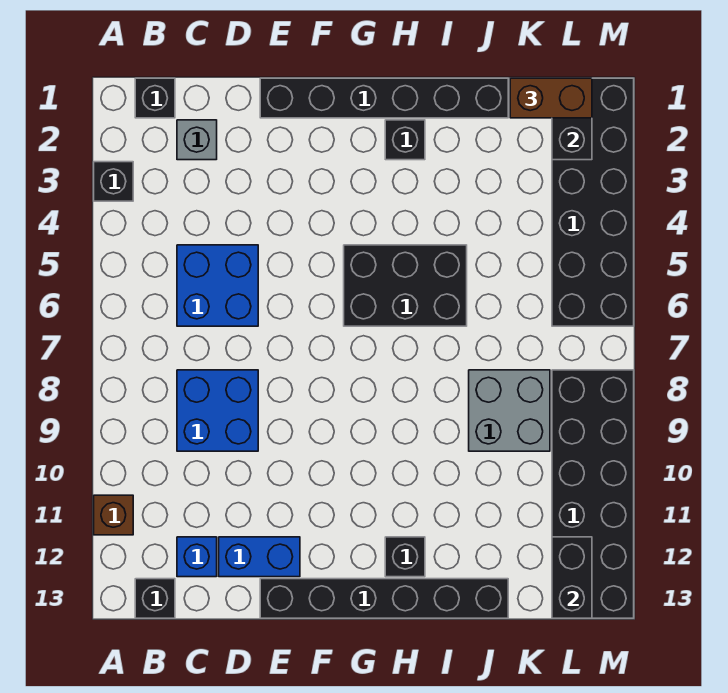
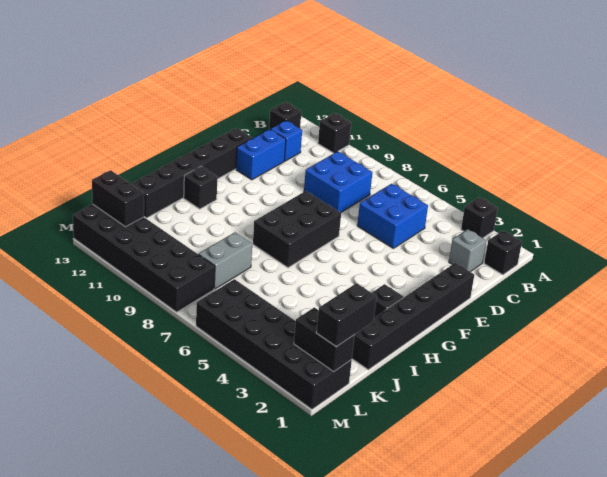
brown brick A11 level 1 -> black brick A11 level 1
black brick G5:I6 level 1 -> black brick F7:H8 level 1
grey brick J8:K9 level 1 -> grey brick J8:K8 level 1
brown brick K1:L1 level 3 -> black brick K1:L1 level 3

